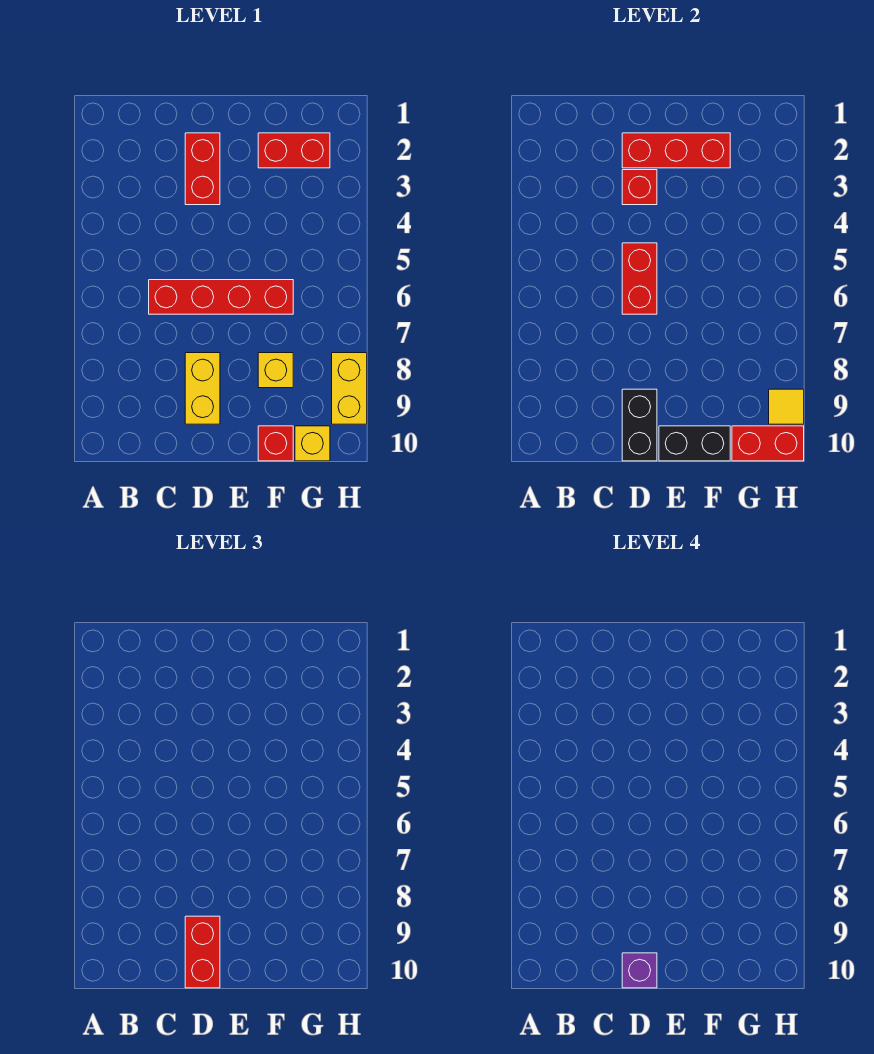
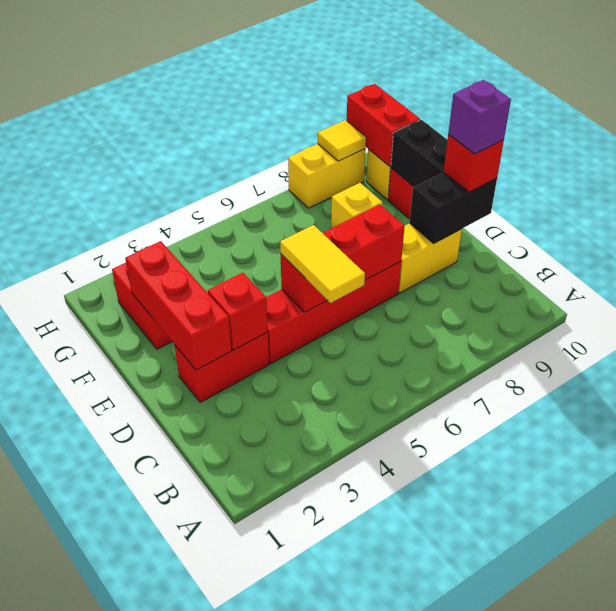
none -> yellow tile C5:D5 level 3
red brick C6:F6 level 1 -> red brick D4:D7 level 1
red brick D5:D6 level 2 -> red brick D5:D7 level 2
red brick D9:D10 level 3 -> red brick D10 level 3

